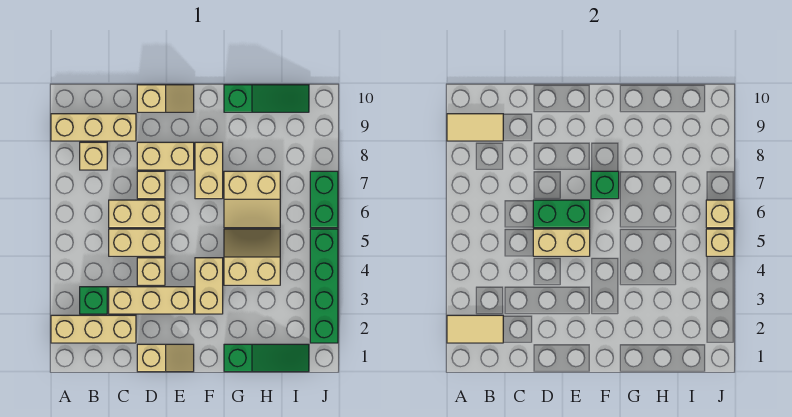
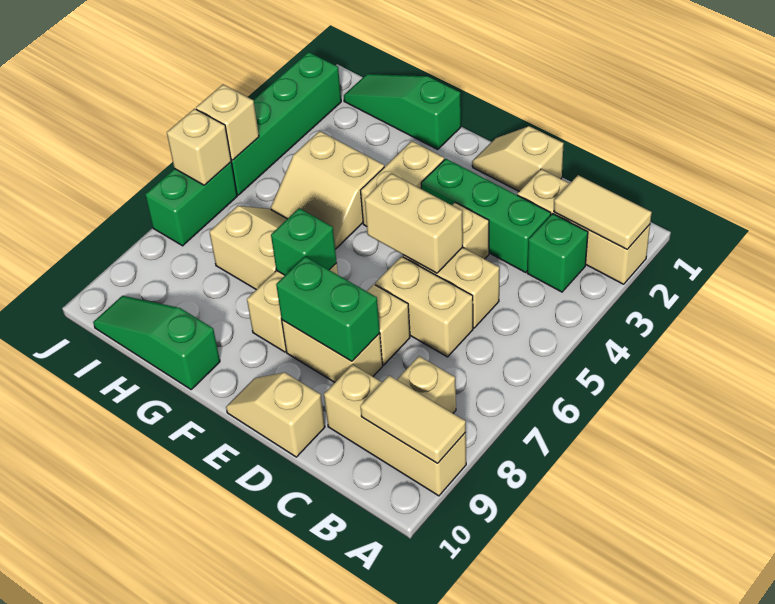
tan brick C3:E3 level 1 -> green brick C3:E3 level 1
green brick D6:E6 level 2 -> green brick D8:E8 level 2

